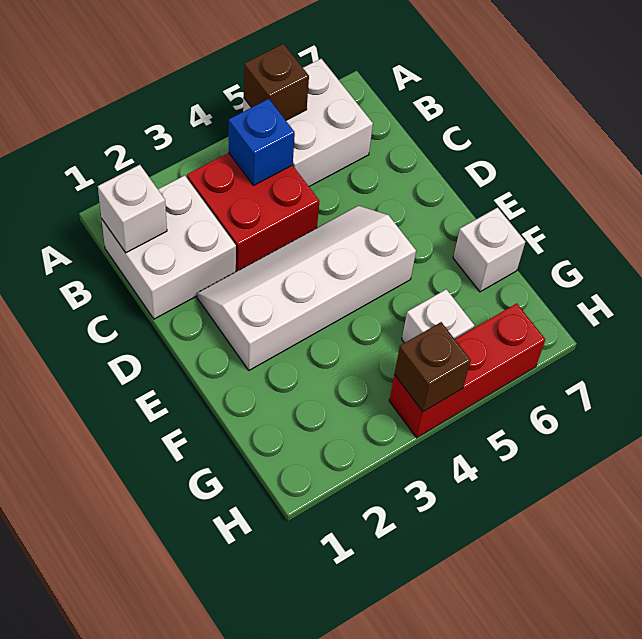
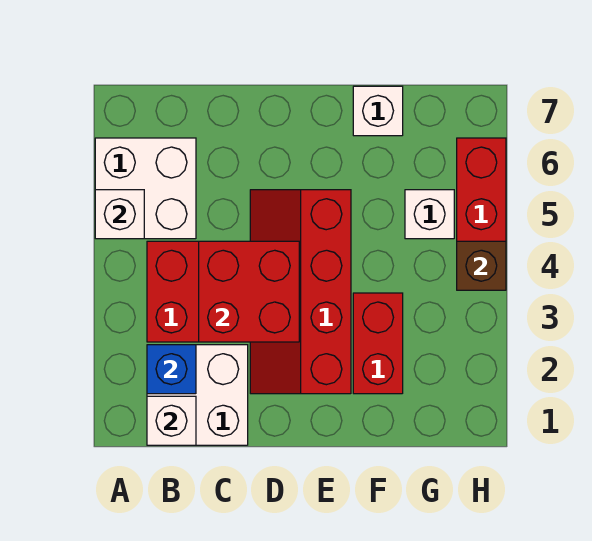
brown brick A5 level 2 -> white brick A5 level 2
blue brick B4 level 2 -> blue brick B2 level 2
none -> red brick C3:D4 level 2
white slope D2:E5 level 1 top E -> red slope D2:E5 level 1 top E
none -> red brick F2:F3 level 1

